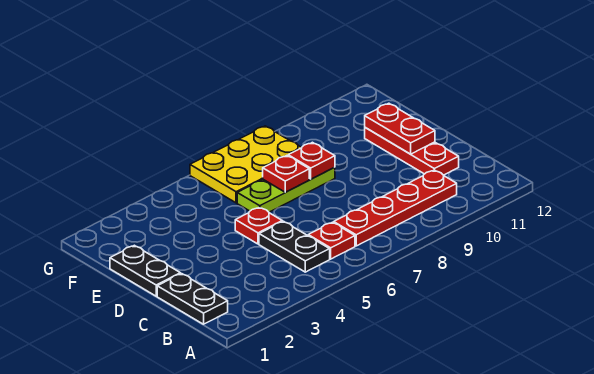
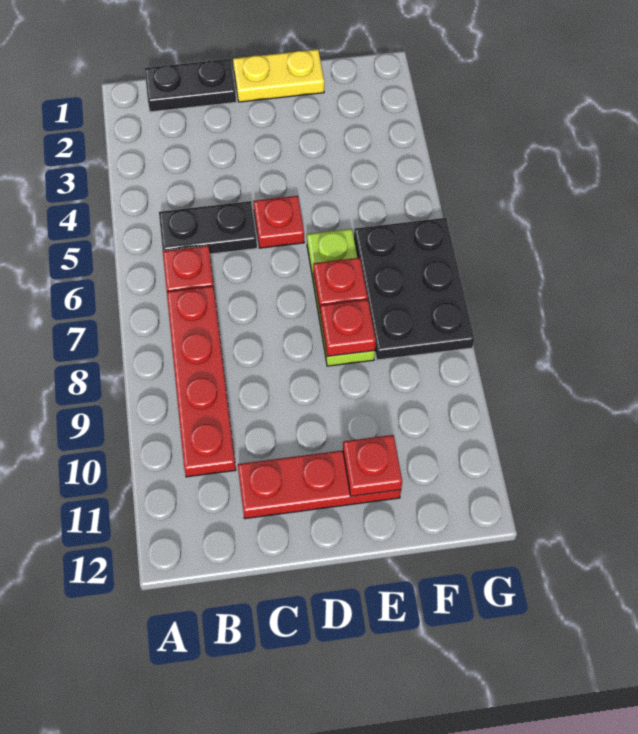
black plate D1:E1 level 1 -> yellow plate D1:E1 level 1
red plate D11:E11 level 2 -> red plate E11 level 2
yellow plate F6:G8 level 1 -> black plate F6:G8 level 1

